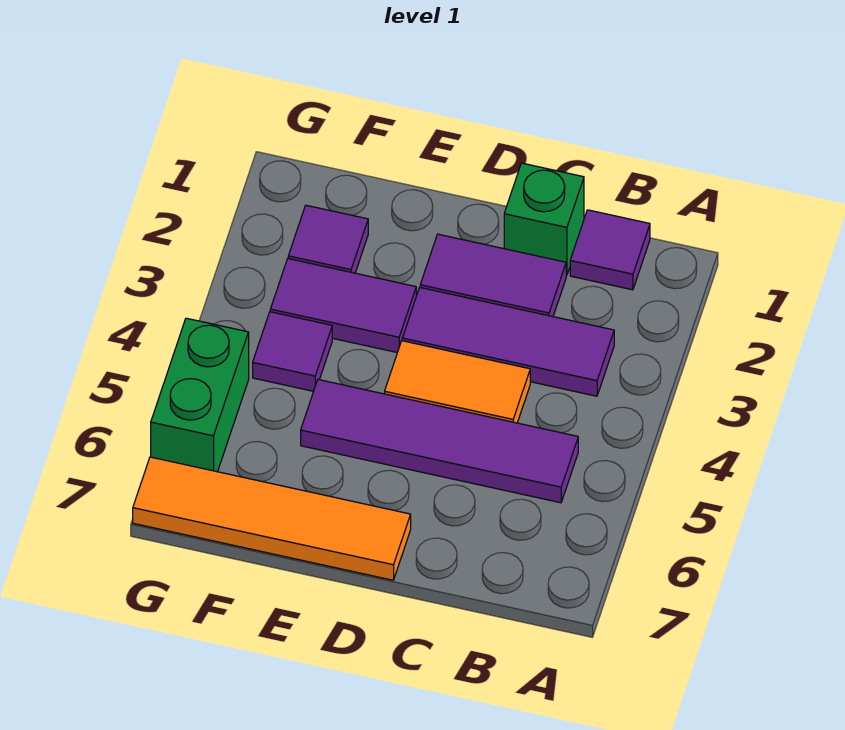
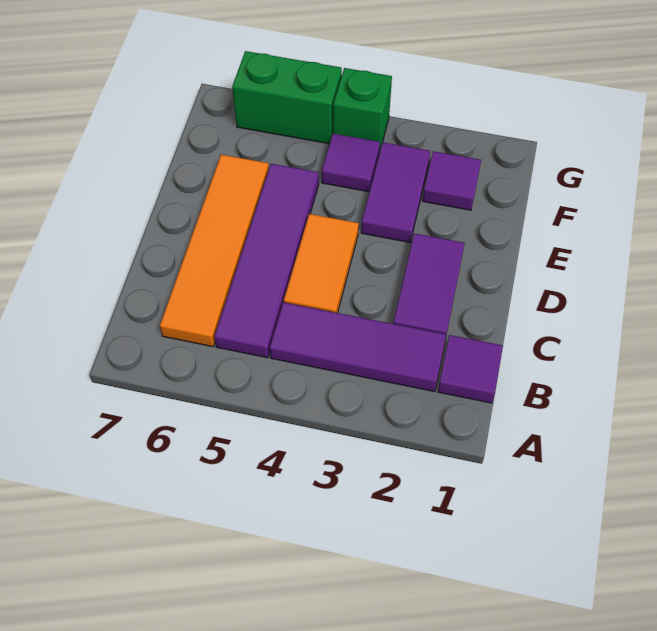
purple tile B3:D3 level 1 -> purple tile B2:B4 level 1
green brick C1 level 1 -> green brick G4 level 1
orange tile D7:G7 level 1 -> orange tile B6:E6 level 1

